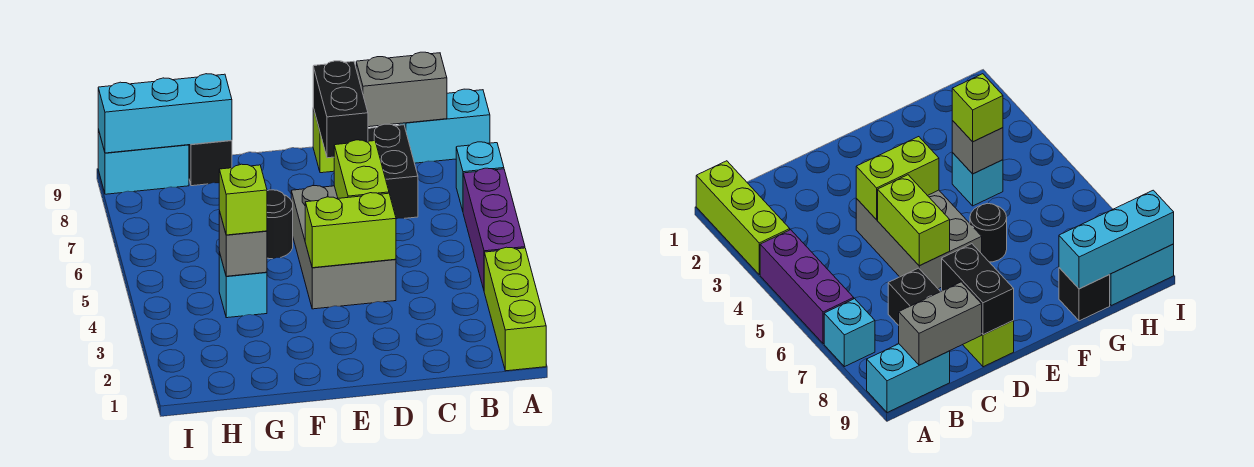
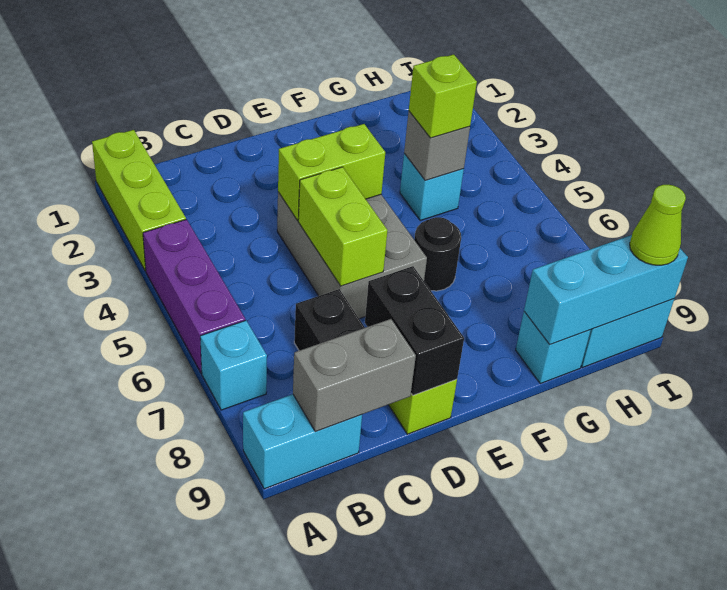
black brick G9 level 1 -> cyan brick G9 level 1
none -> lime cone I9 level 3

